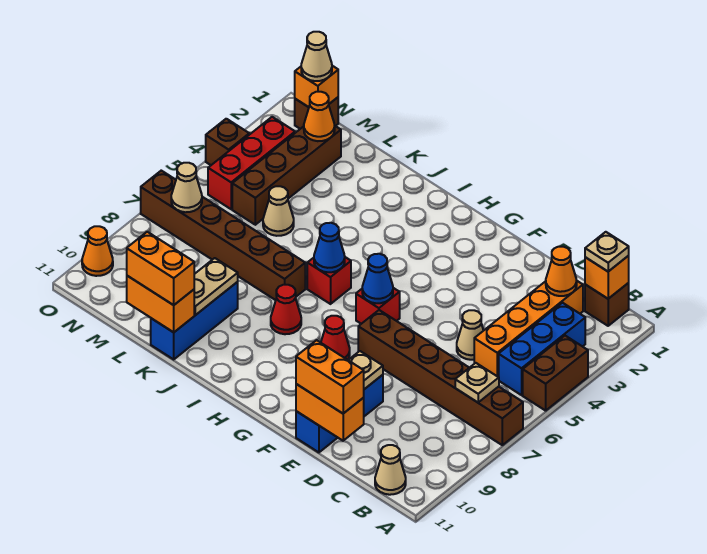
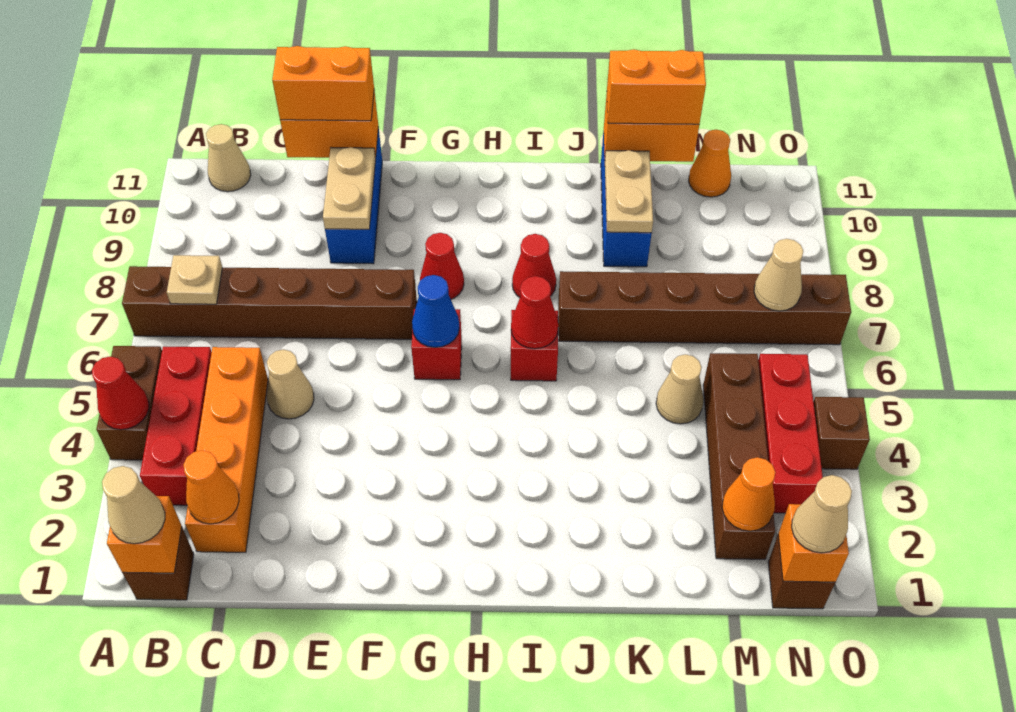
none -> red cone A4 level 2
tan plate B1 level 3 -> tan cone B1 level 3
blue brick B3:B5 level 1 -> red brick B3:B5 level 1
blue cone I6 level 2 -> red cone I6 level 2
orange cone O10 level 1 -> orange cone M11 level 1

